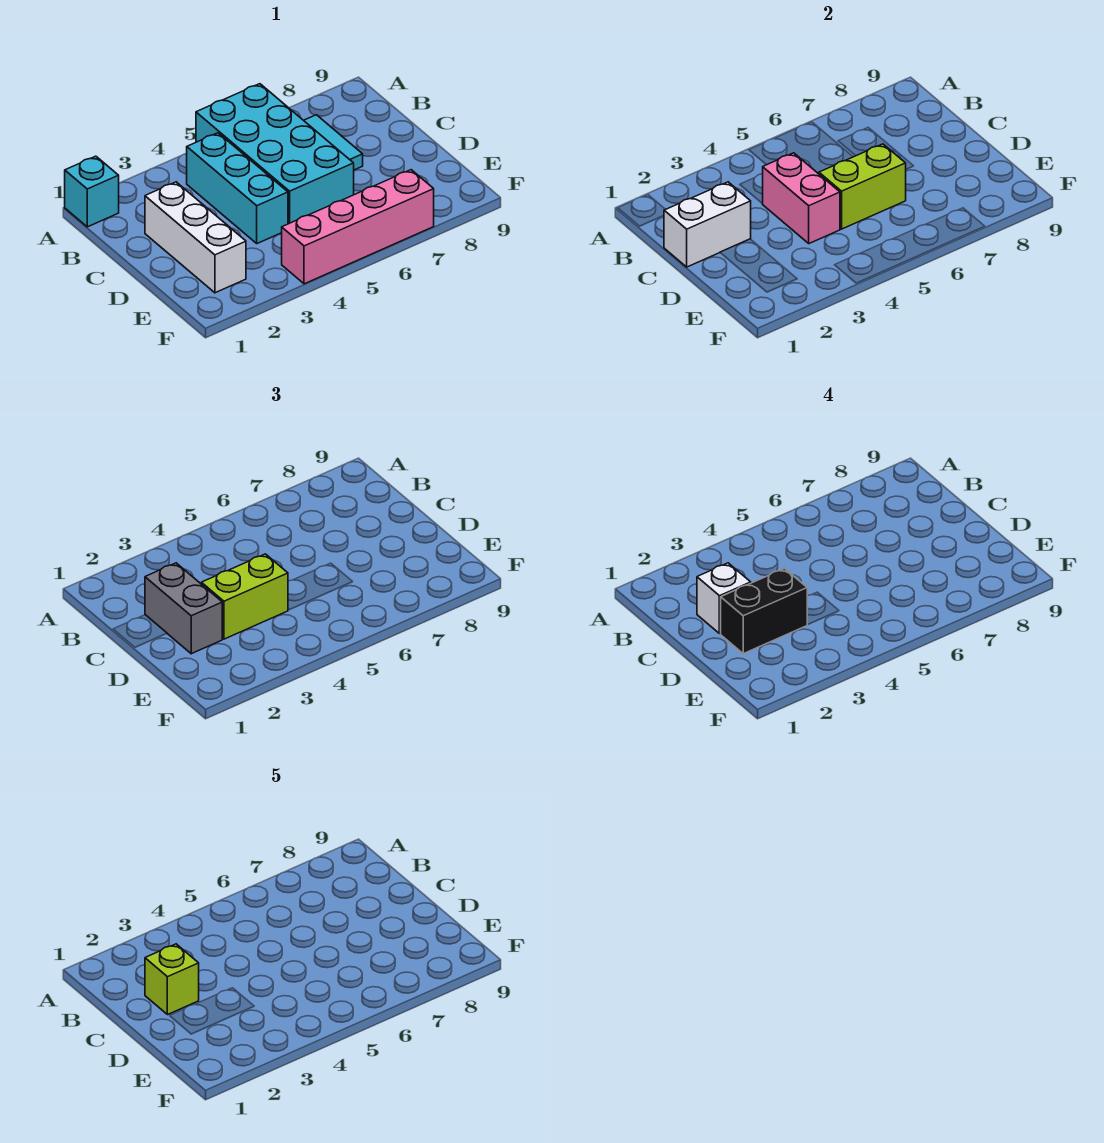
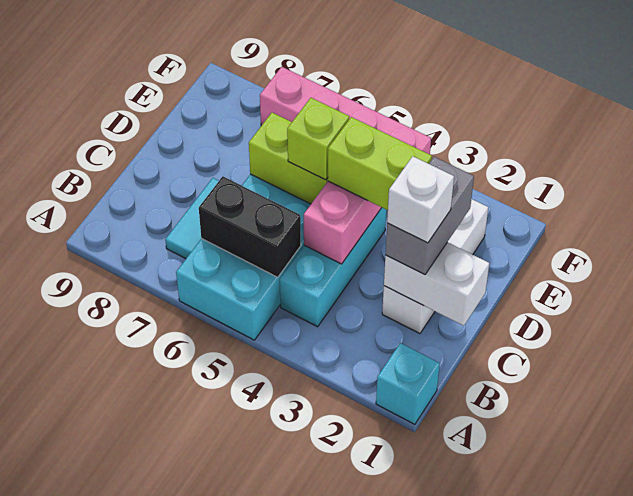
lime brick C2 level 5 -> lime brick D5 level 3
black brick D2:D3 level 4 -> black brick B5:B6 level 2

